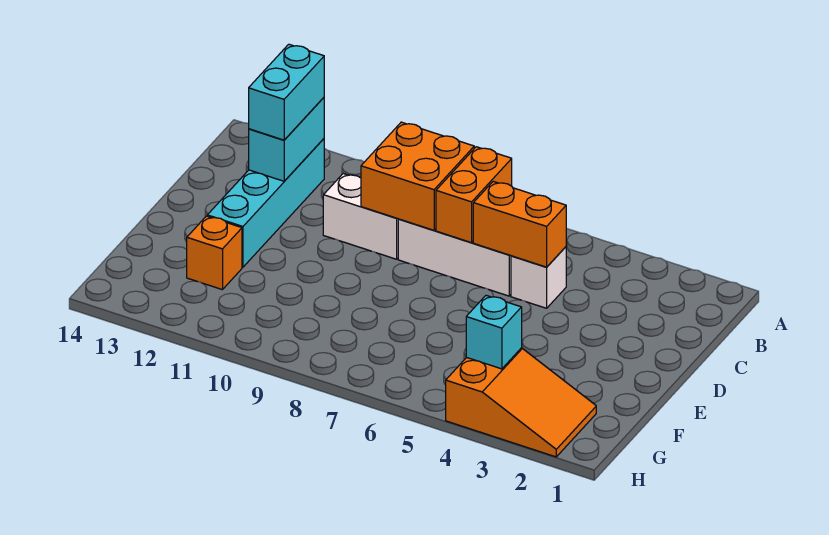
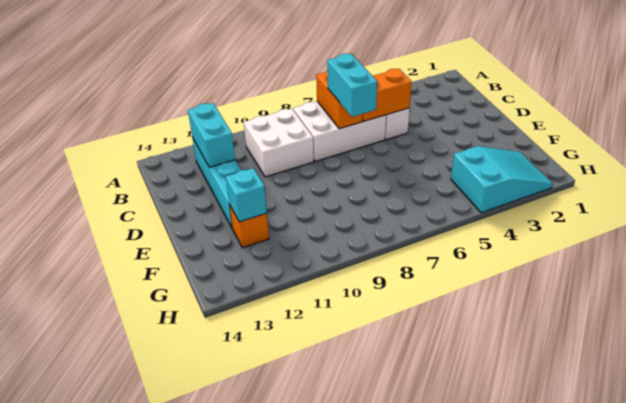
orange brick B8:C9 level 2 -> none
cyan brick B12:C12 level 3 -> cyan brick C7:D7 level 3
white brick C9:C10 level 1 -> white brick B9:C10 level 1
orange slope G2:H4 level 1 top 4 -> cyan slope G2:H4 level 1 top 4
cyan brick G4 level 2 -> cyan brick F12 level 2

